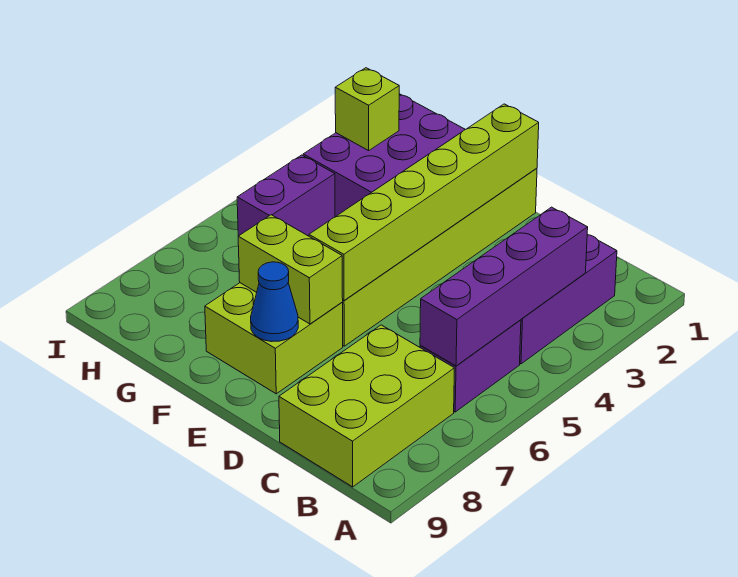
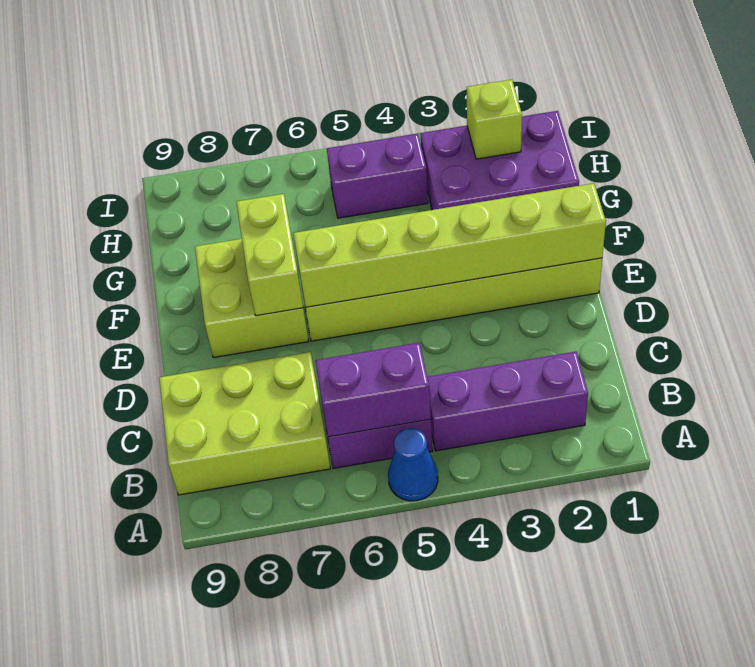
purple brick B3:B6 level 2 -> purple brick B5:B6 level 2
blue cone E8 level 2 -> blue cone A5 level 1

